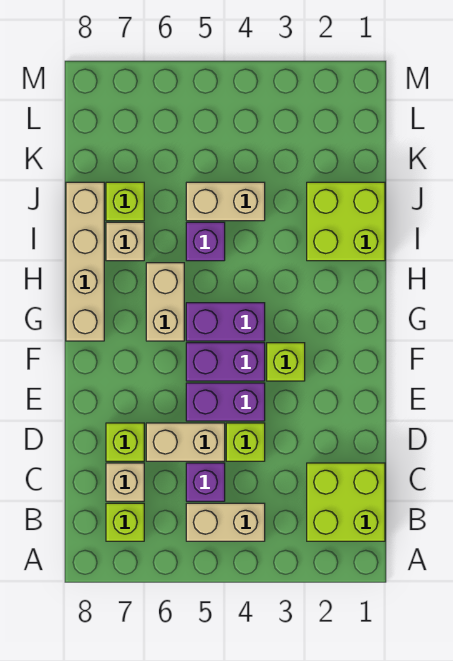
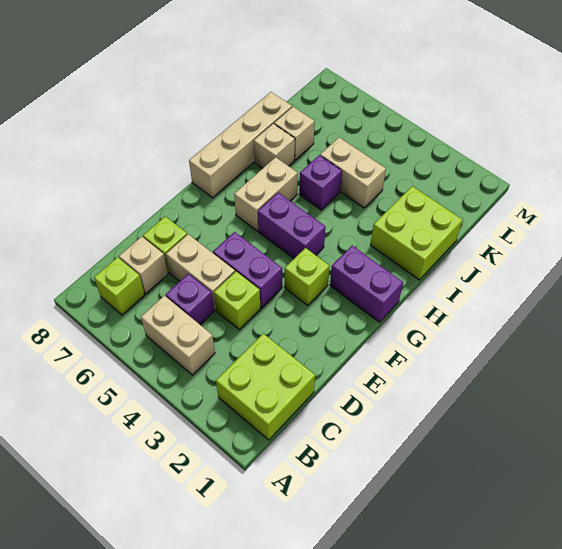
purple brick F4:F5 level 1 -> purple brick G1:G2 level 1
lime brick J7 level 1 -> tan brick J7 level 1

